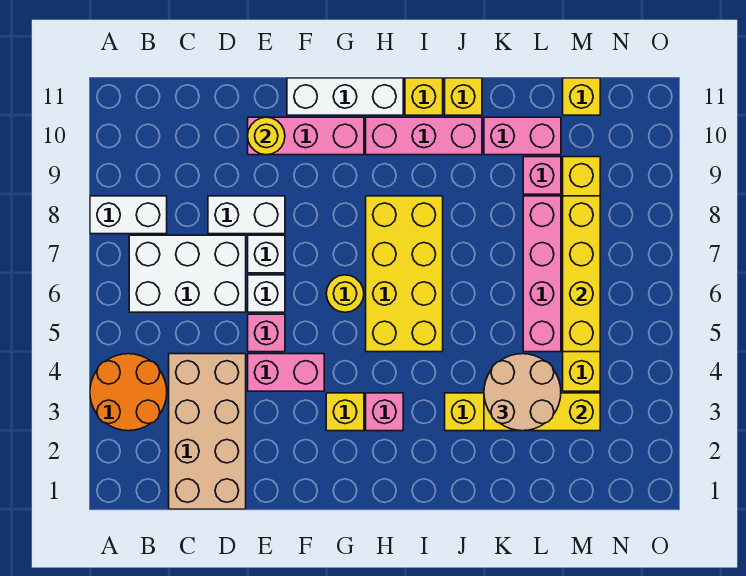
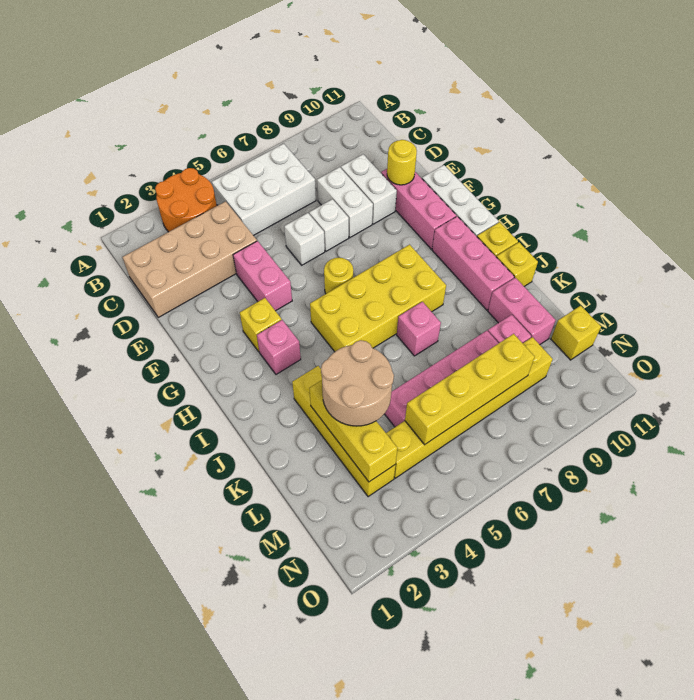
white brick A8:B8 level 1 -> white brick D9:E9 level 1
white brick B6:D7 level 1 -> white brick B5:C7 level 1
pink brick E5 level 1 -> pink brick J7 level 1

